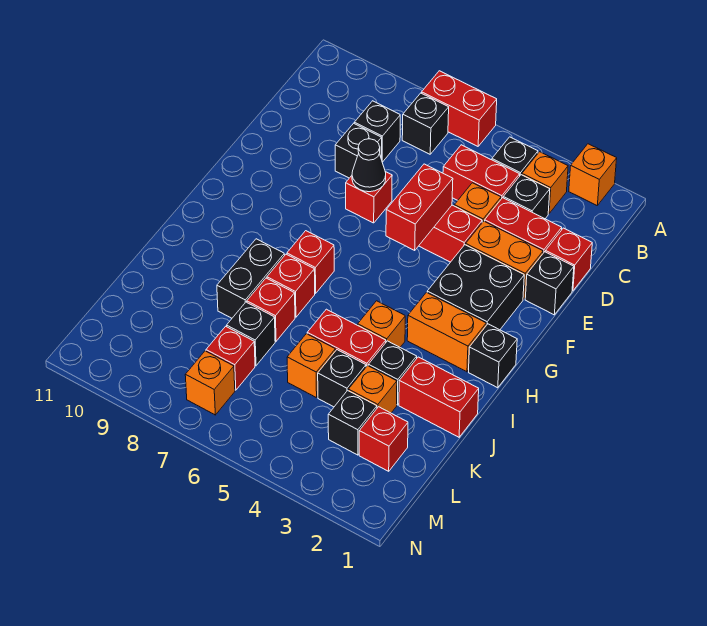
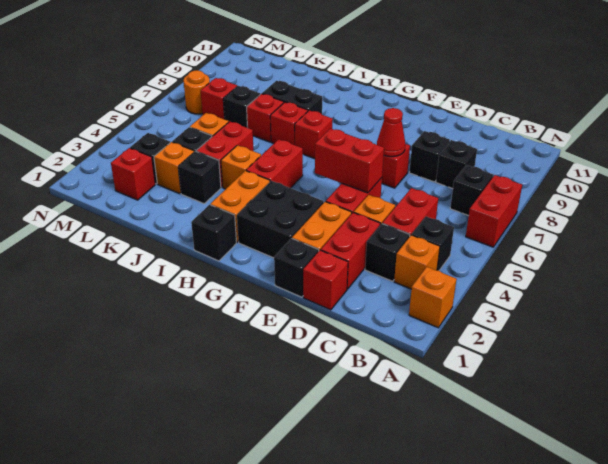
black cone E7 level 2 -> red cone E7 level 2
red brick J1:J2 level 1 -> red brick H4:H5 level 1
orange brick M7 level 1 -> orange round brick M7 level 1

